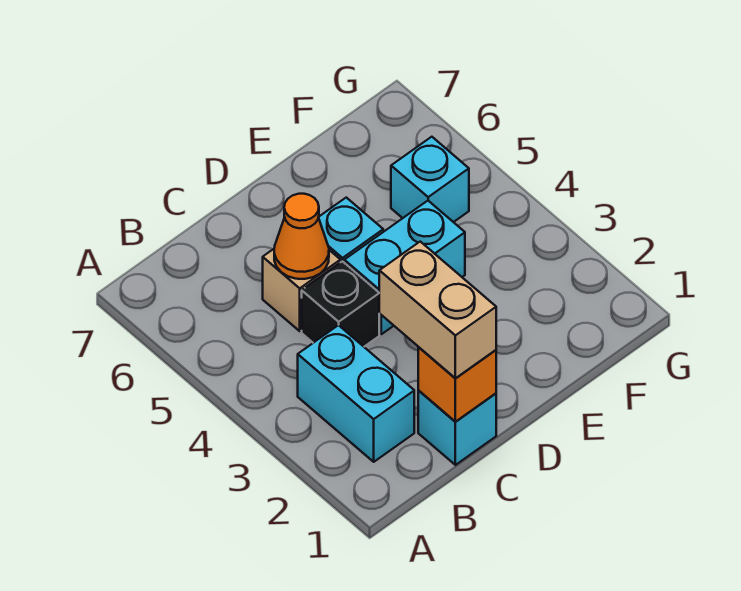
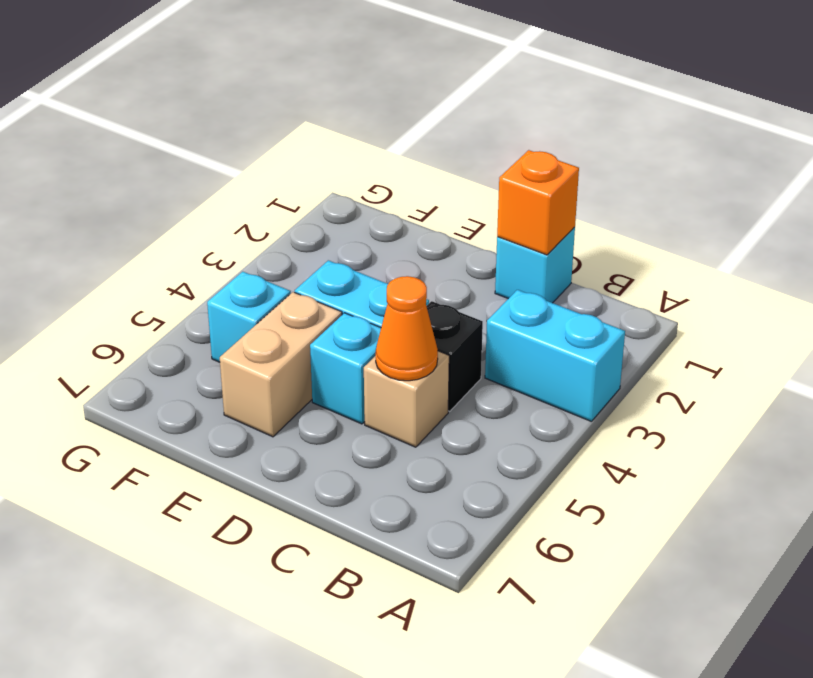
cyan brick B2:B3 level 1 -> cyan brick A3:B3 level 1
tan brick C1:C2 level 3 -> tan brick E5:E6 level 1

